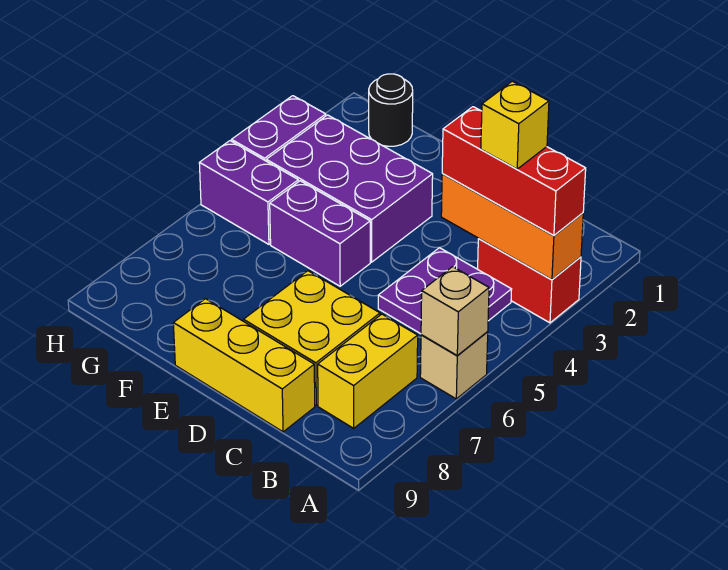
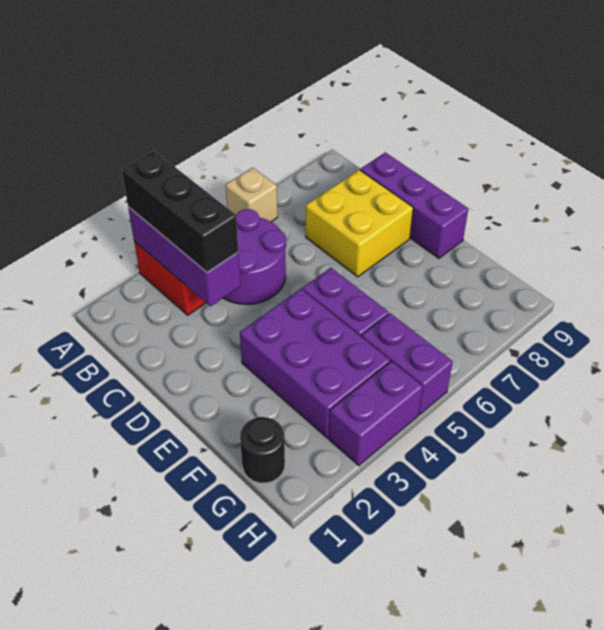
orange brick A3:C3 level 2 -> purple brick A3:C3 level 2
red brick A3:C3 level 3 -> black brick A3:C3 level 3
tan brick A6 level 2 -> none
yellow brick B3 level 4 -> none
purple plate B4:C5 level 1 -> purple round brick B4:C5 level 1
yellow brick B7:B8 level 1 -> none
yellow brick C9:E9 level 1 -> purple brick C9:E9 level 1

